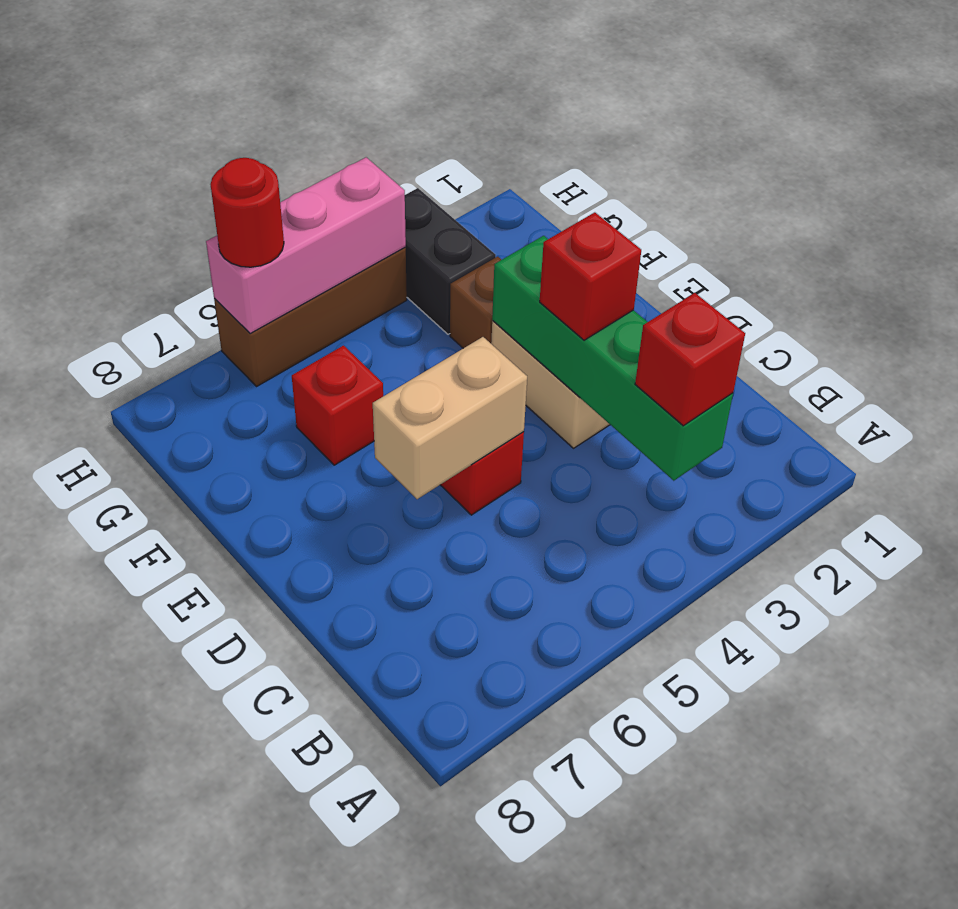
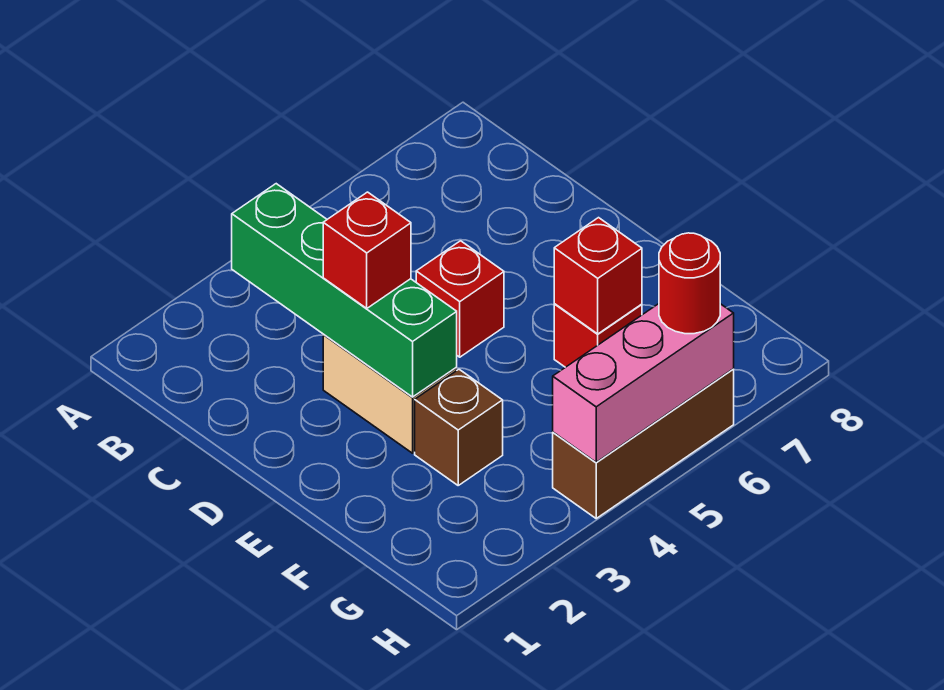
red brick B3 level 3 -> red brick F6 level 2
tan brick D5:D6 level 2 -> none
black brick G3:H3 level 1 -> none

